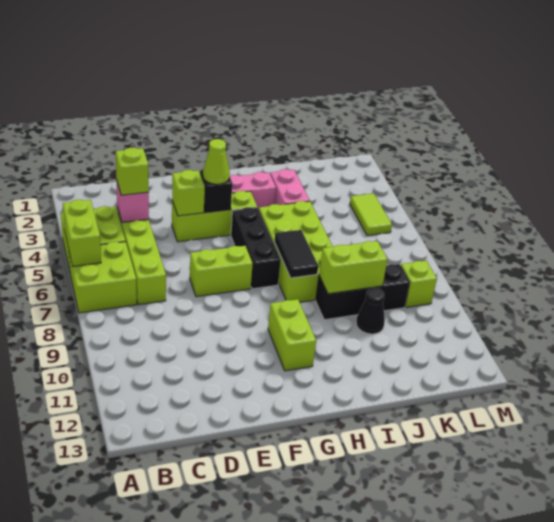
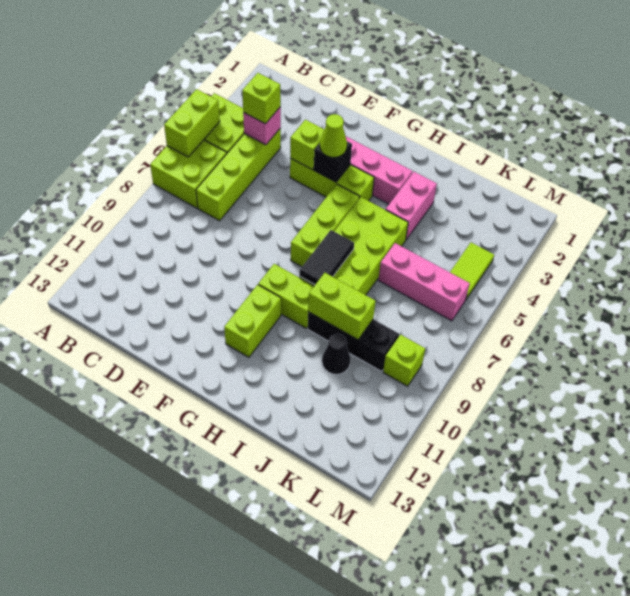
lime brick E7:F7 level 1 -> lime brick G9:H9 level 1
black brick G5:G7 level 1 -> lime brick G5:G7 level 1
none -> pink brick J6:L6 level 1

